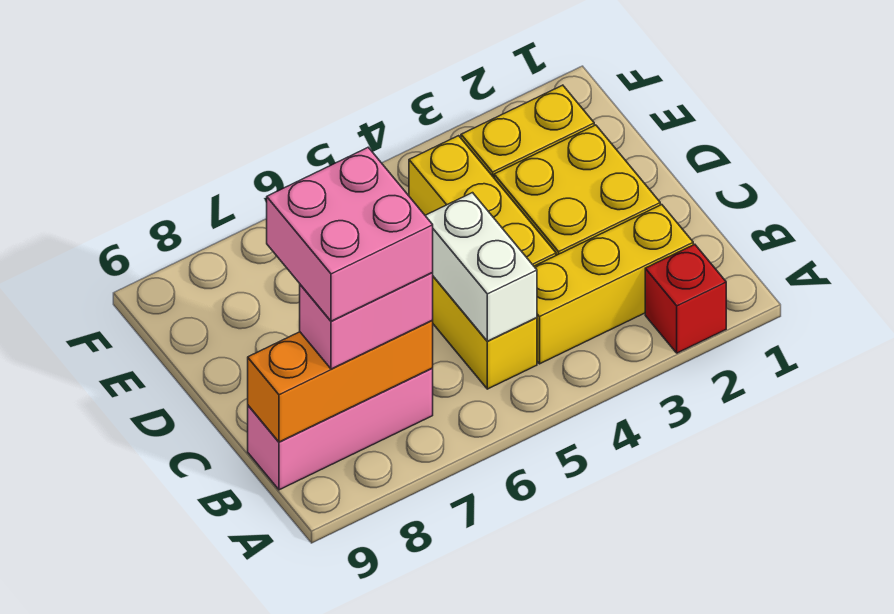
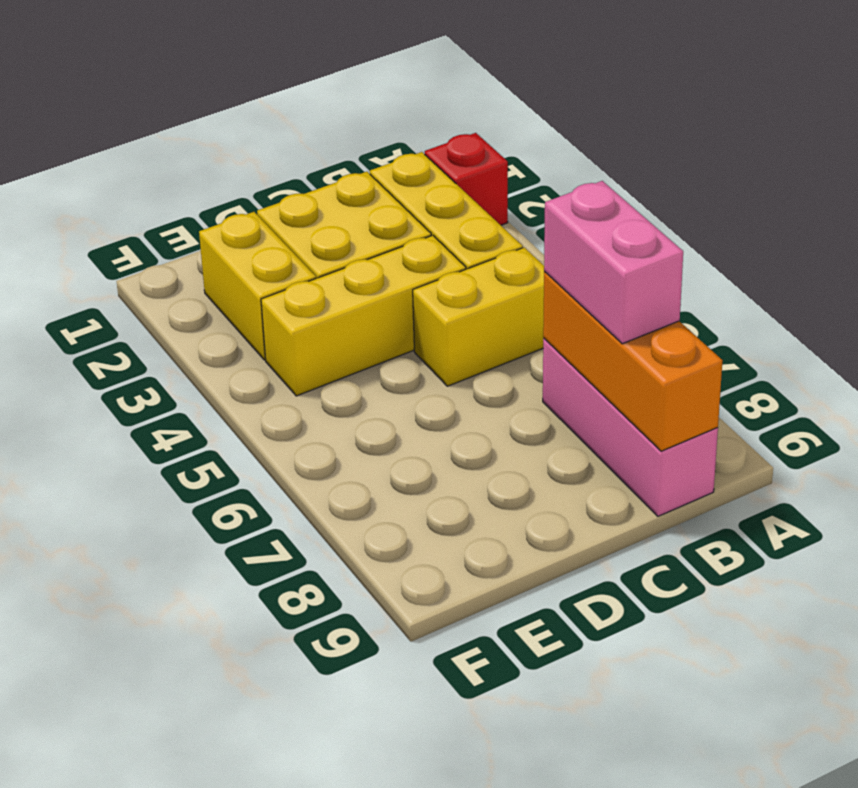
white brick B5:C5 level 2 -> none
pink brick B7:C8 level 4 -> none

